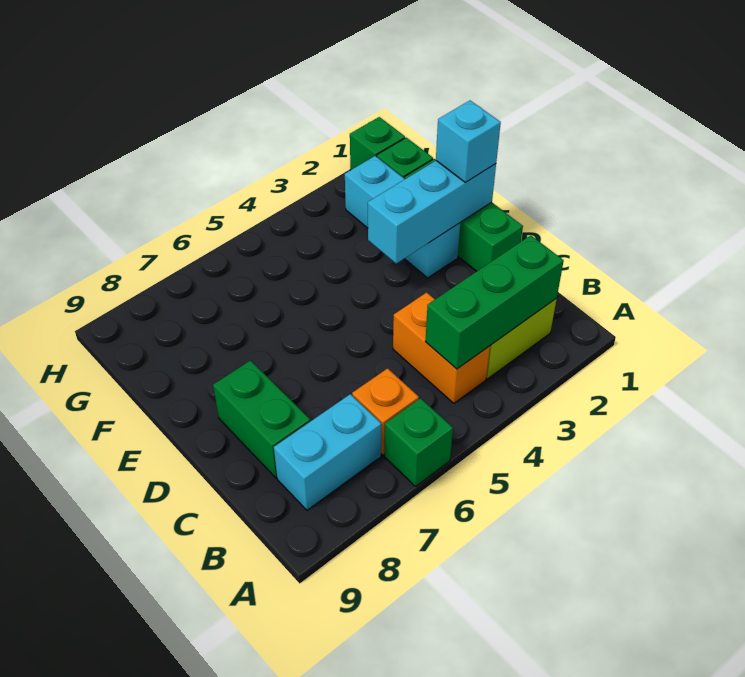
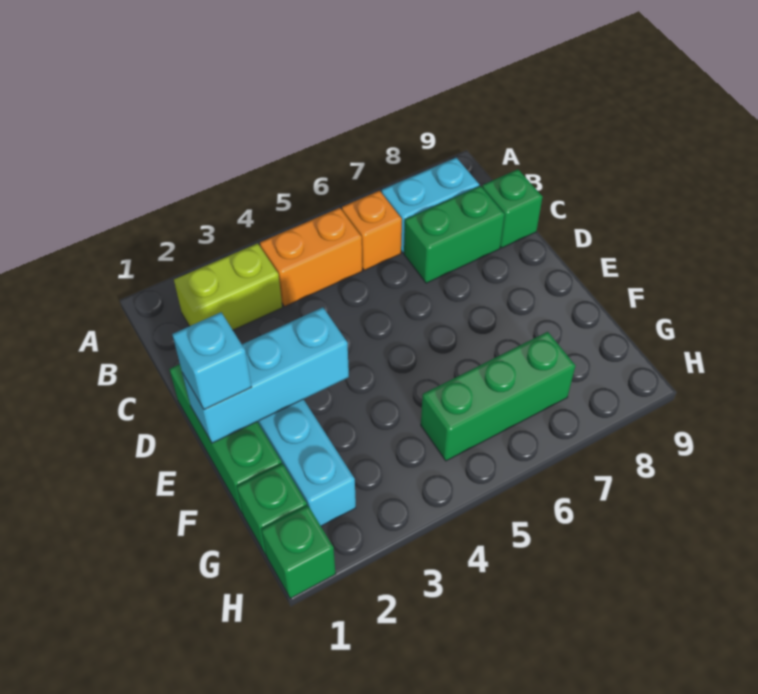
green brick A6 level 1 -> green brick C9 level 1
green brick B2:B4 level 2 -> green brick G5:G7 level 1
orange brick B4:C4 level 1 -> orange brick B4:B5 level 1
green brick C8:D8 level 1 -> green brick C7:C8 level 1

